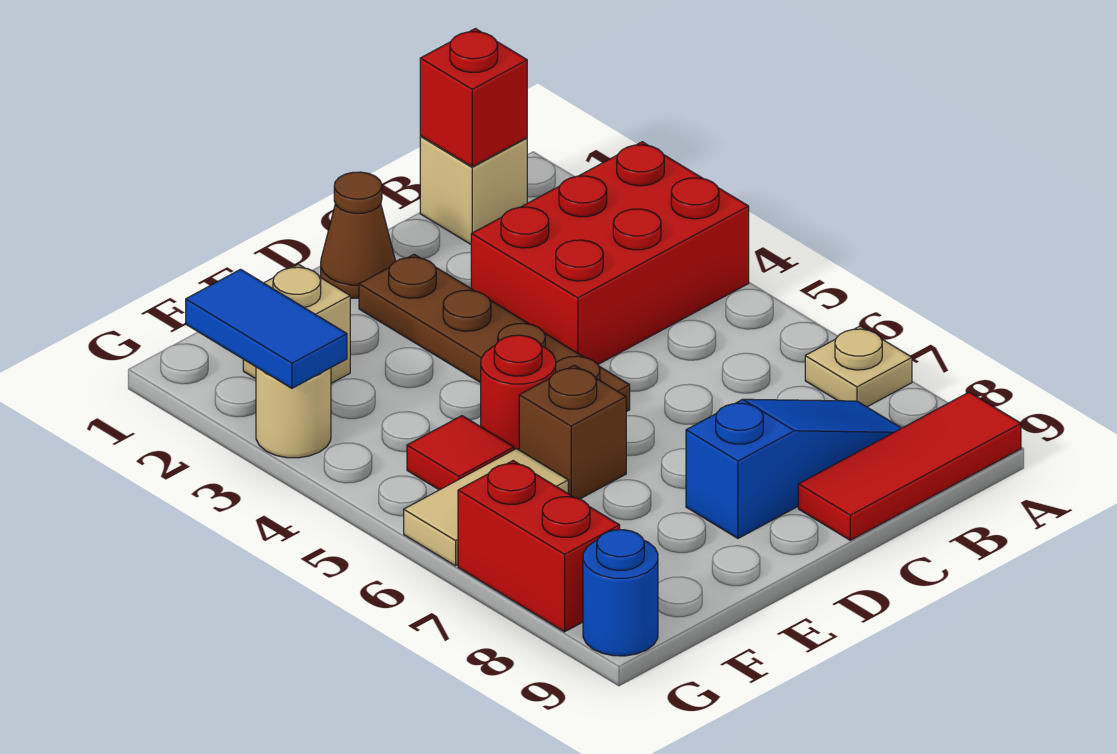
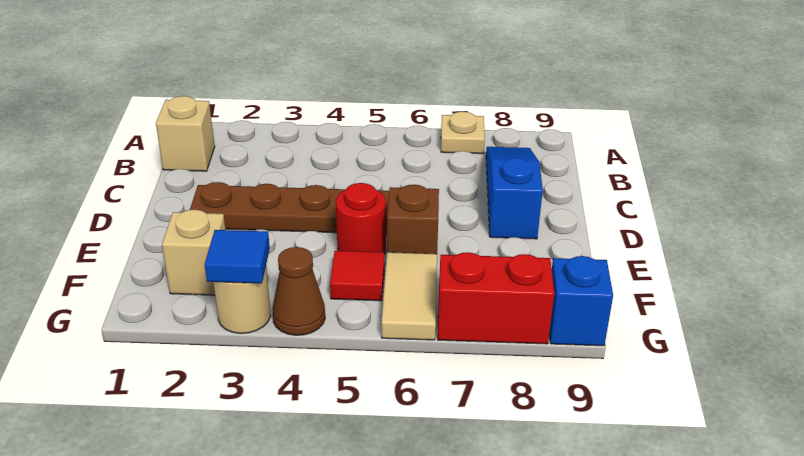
red brick A3:C4 level 1 -> none
red tile A9:C9 level 1 -> none
red brick B1 level 2 -> none
brown cone D1 level 1 -> brown cone G4 level 1
blue tile G2:G3 level 2 -> blue tile G3 level 2
blue round brick G9 level 1 -> blue brick G9 level 1

